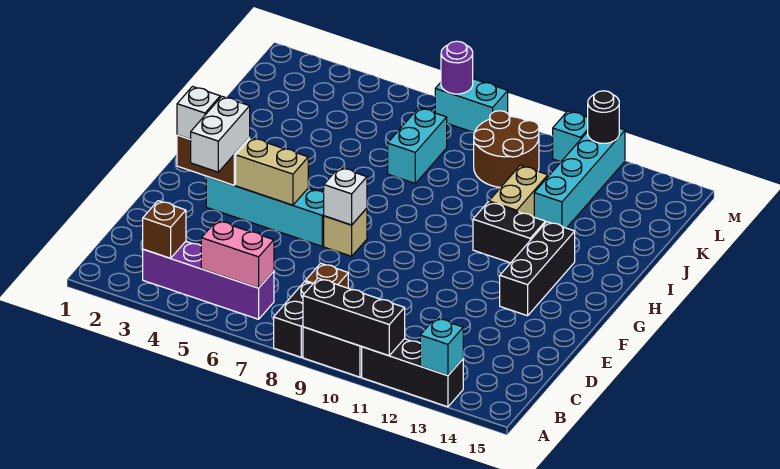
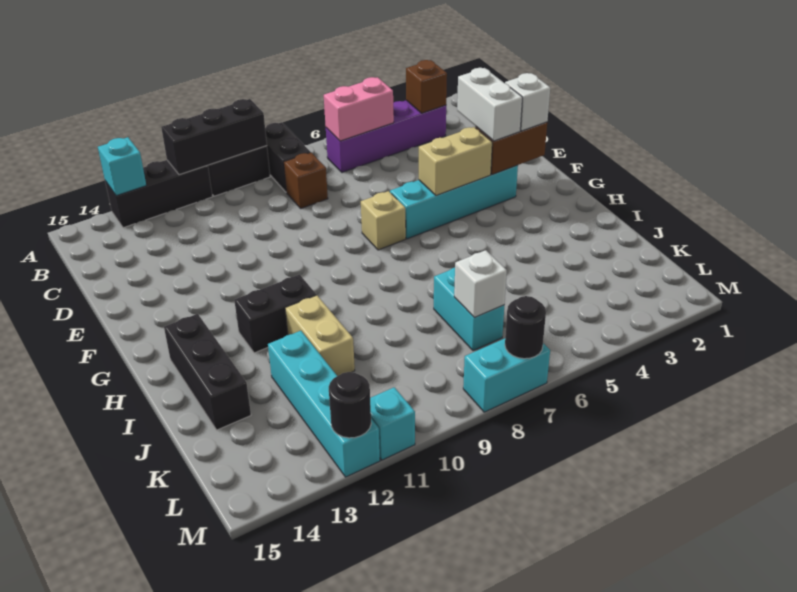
white brick F7 level 2 -> white brick K7 level 2
black brick F13:H13 level 1 -> black brick H14:J14 level 1
brown round brick K9:L10 level 1 -> none
purple round brick M7 level 2 -> black round brick M7 level 2

